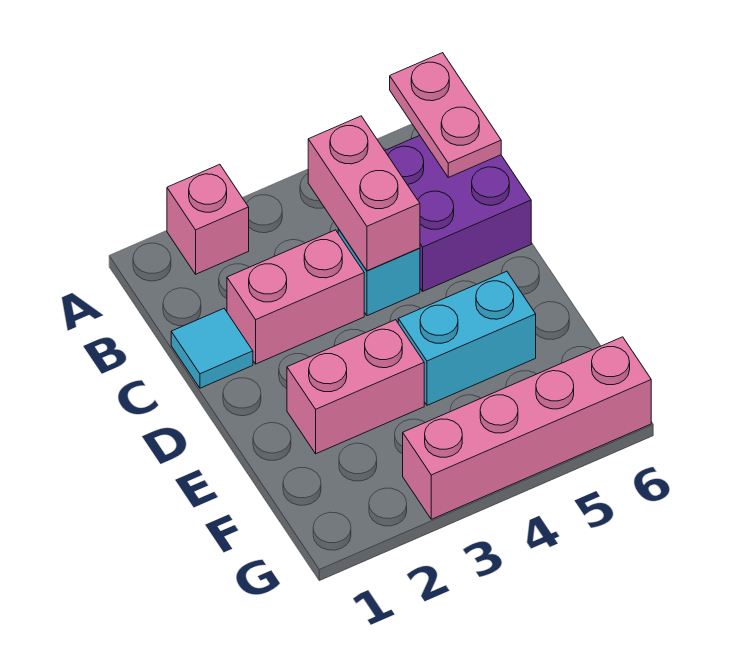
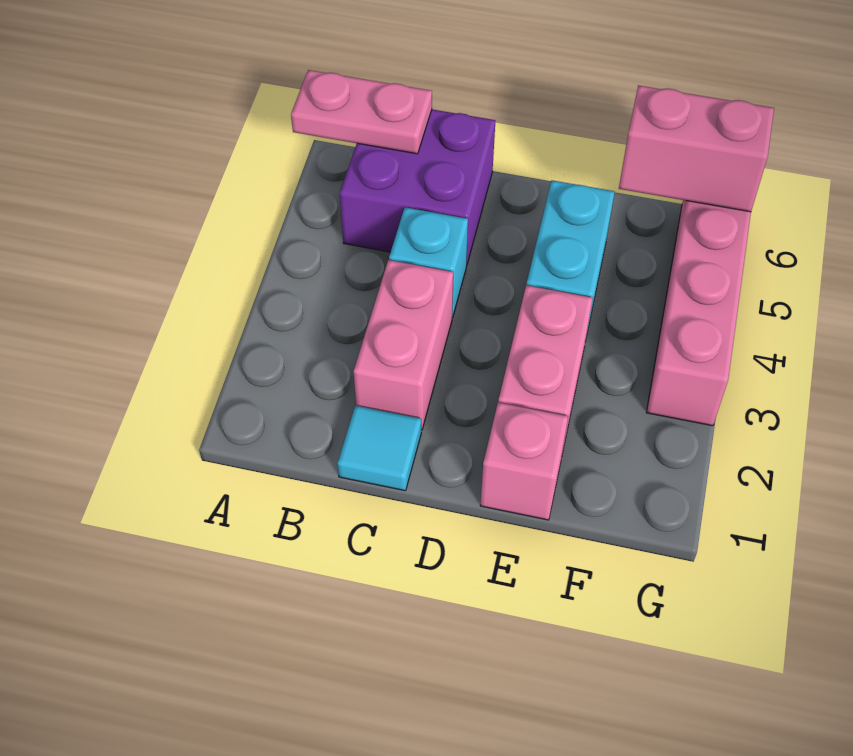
pink brick A2 level 1 -> pink brick E1 level 1
pink brick B4:C4 level 2 -> pink brick F6:G6 level 2

